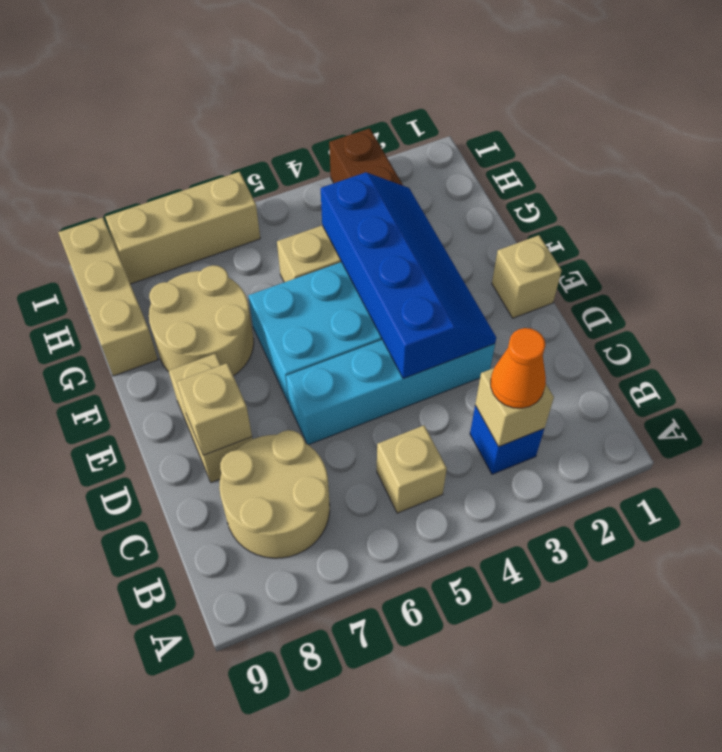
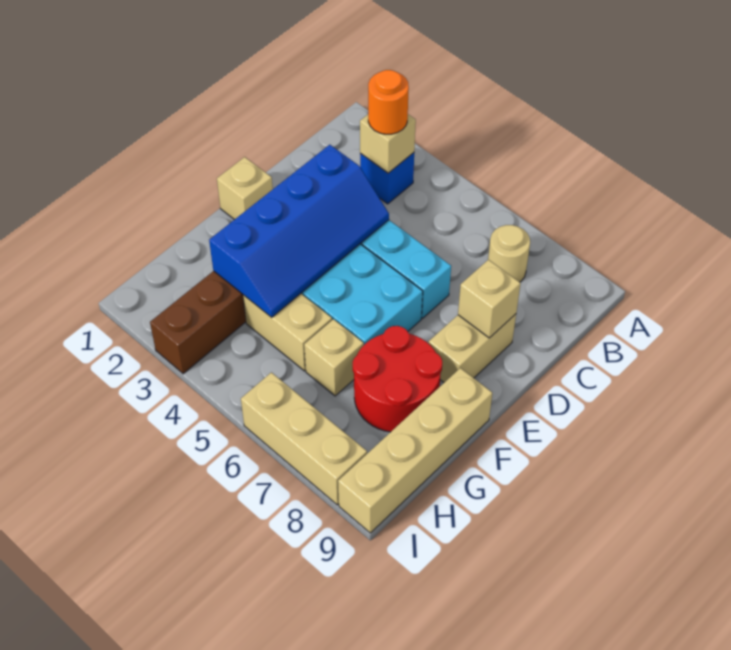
orange cone B3 level 3 -> orange round brick B3 level 3
tan brick B5 level 1 -> tan brick G6 level 1
tan round brick B7:C8 level 1 -> tan round brick B7 level 1
blue slope D3:G4 level 2 top 4 -> blue slope D3:G4 level 2 top 3
tan round brick F7:G8 level 1 -> red round brick F7:G8 level 1
tan brick G9:I9 level 1 -> tan brick F9:I9 level 1

